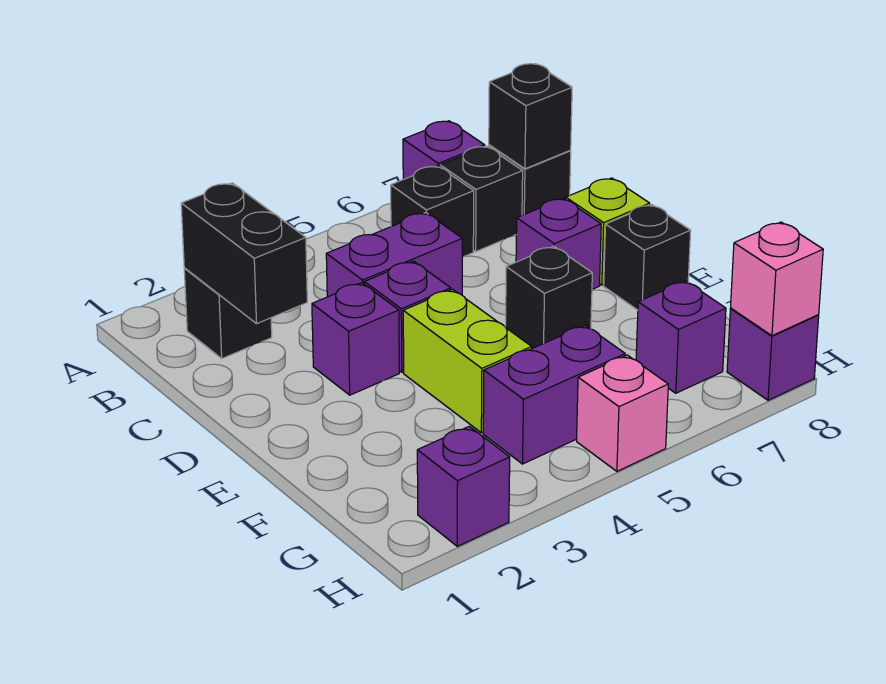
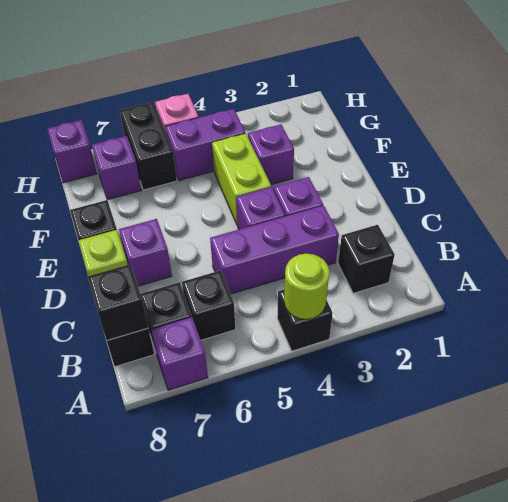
none -> lime round brick A4 level 2
black brick B2:C2 level 2 -> black brick G6:H6 level 1
purple brick C4:C5 level 1 -> purple brick C3:C5 level 1
black brick E6 level 1 -> black brick A4 level 1
purple brick H2 level 1 -> purple brick F3 level 1
pink brick H8 level 2 -> none

